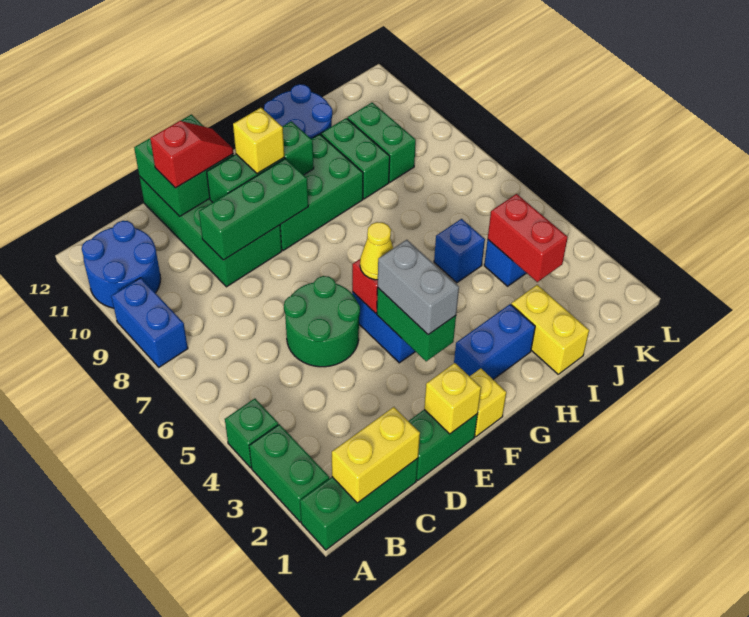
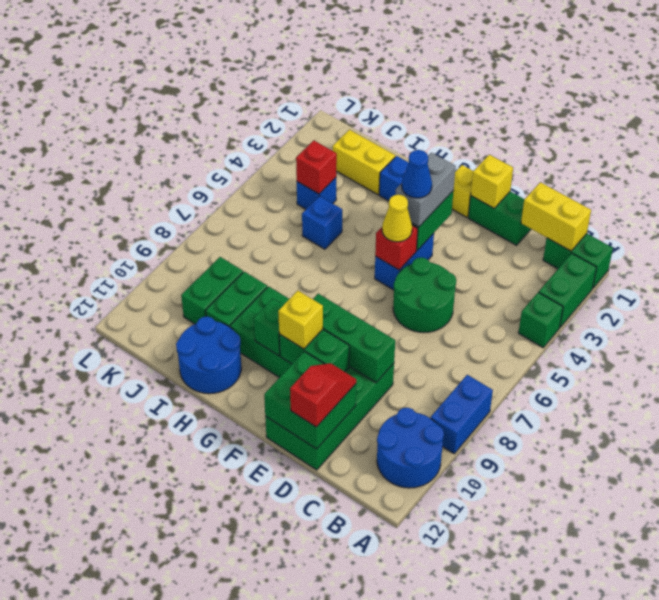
green brick A1:C1 level 1 -> green brick A1:B1 level 1
red slope D11:E11 level 3 top D -> red slope D11:D12 level 3 top 12
none -> blue cone F4 level 4
yellow brick I1:I2 level 1 -> yellow brick I2:J2 level 1
red brick J3:J4 level 2 -> red brick J4 level 2

